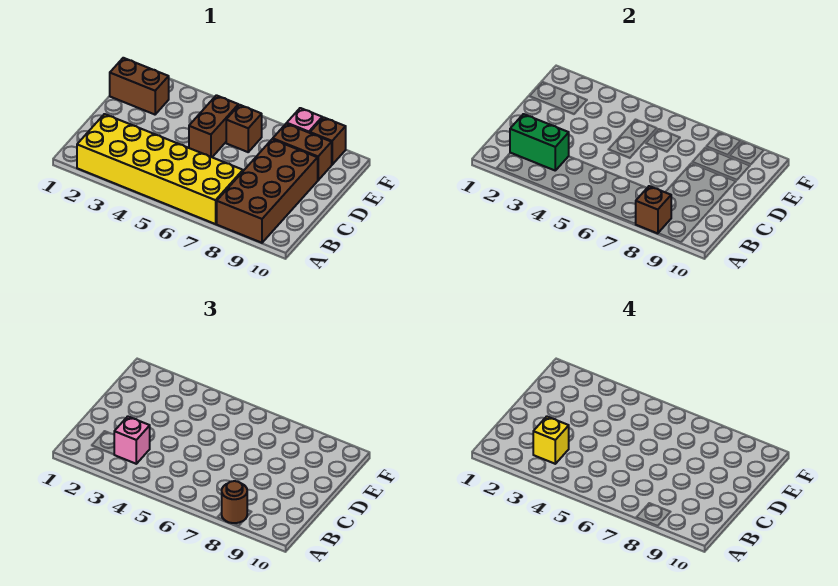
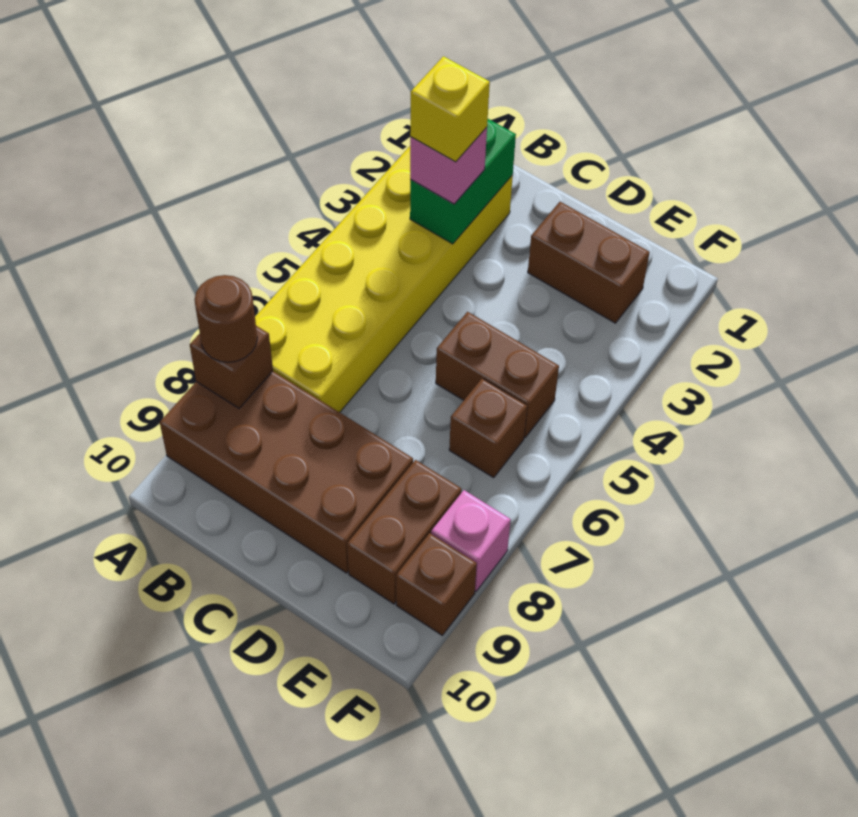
brown brick E1:E2 level 1 -> brown brick D2:E2 level 1

